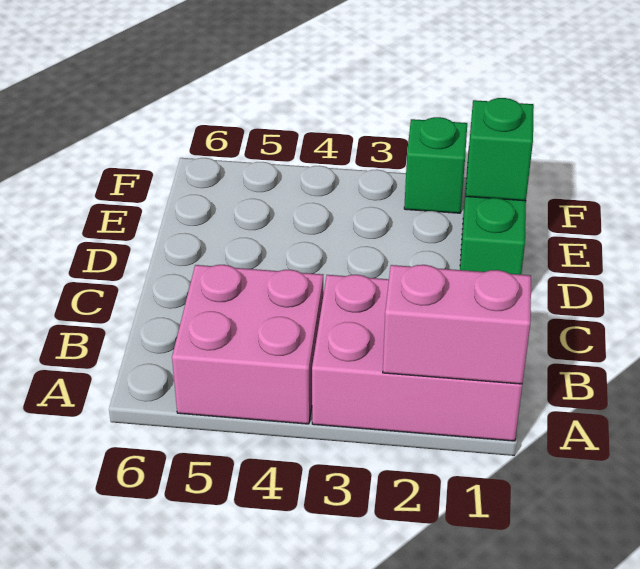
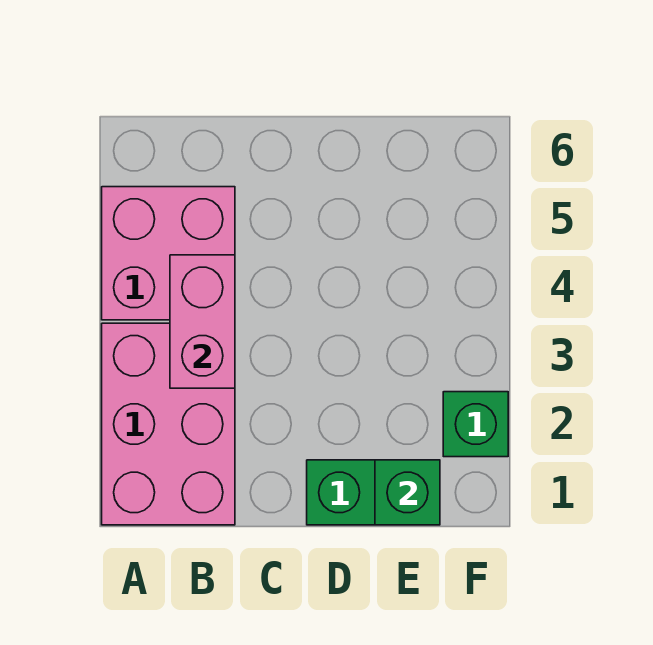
pink brick A1:A2 level 2 -> pink brick B3:B4 level 2

